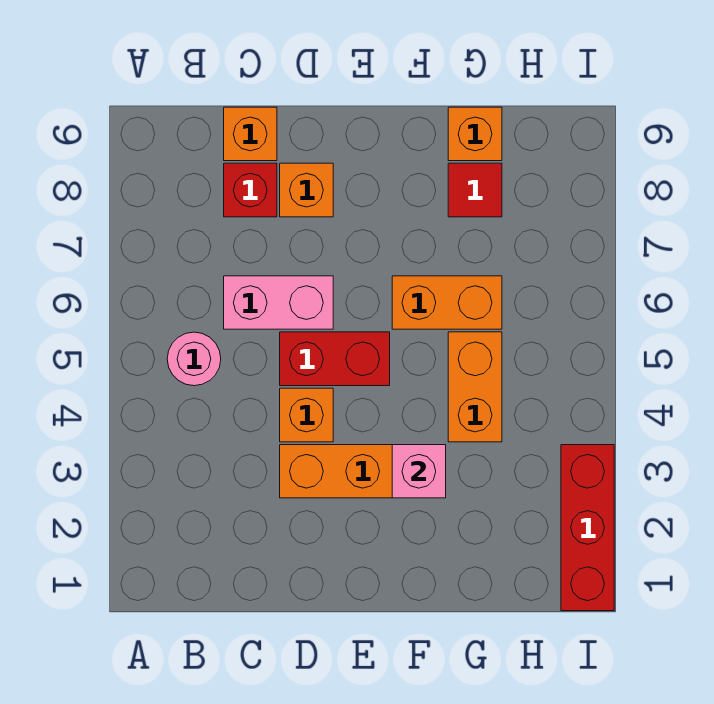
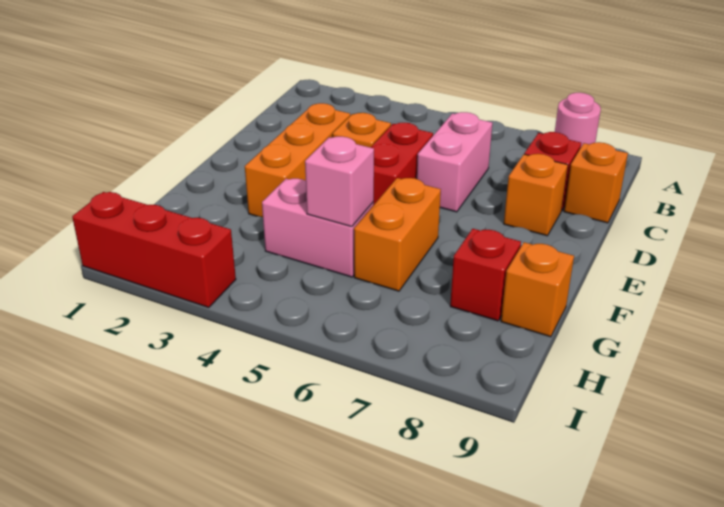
pink round brick B5 level 1 -> pink round brick A8 level 1
pink brick F3 level 2 -> pink brick G5 level 2
orange brick G4:G5 level 1 -> pink brick G4:G5 level 1
red tile G8 level 1 -> red brick G8 level 1

